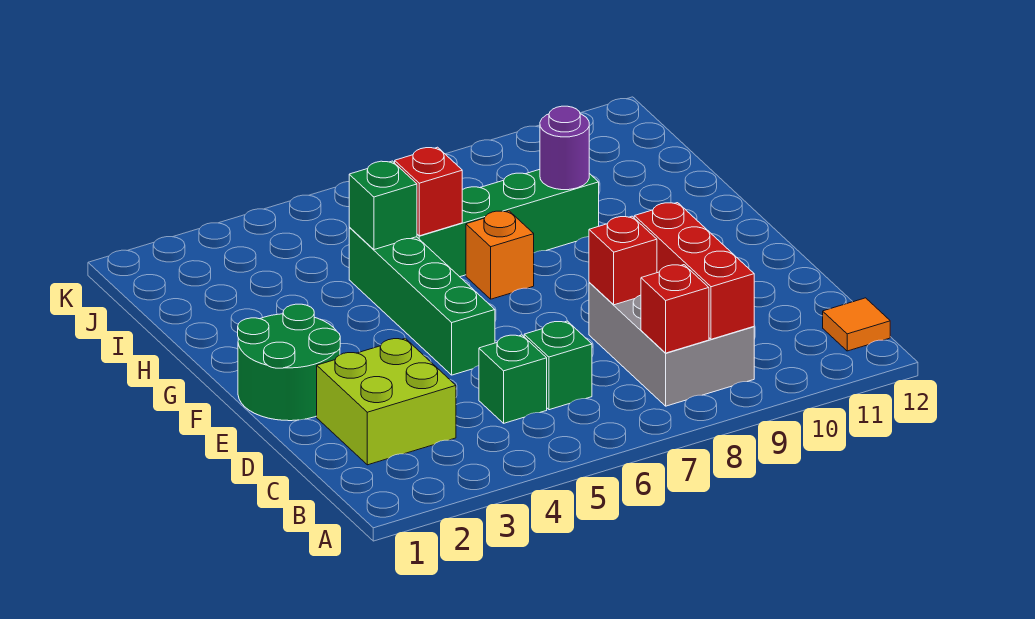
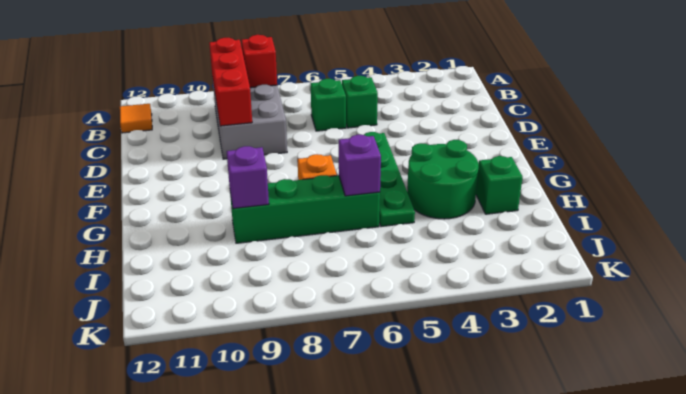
lime brick C2:D3 level 1 -> none
red brick D8 level 2 -> none
green round brick E1:F2 level 1 -> green round brick G3:H4 level 1
green brick E5:H5 level 1 -> green plate E5:H5 level 1
green brick H5 level 2 -> green brick H2 level 1
red brick H6 level 2 -> purple brick H6 level 2
purple round brick H9 level 2 -> purple brick H9 level 2

